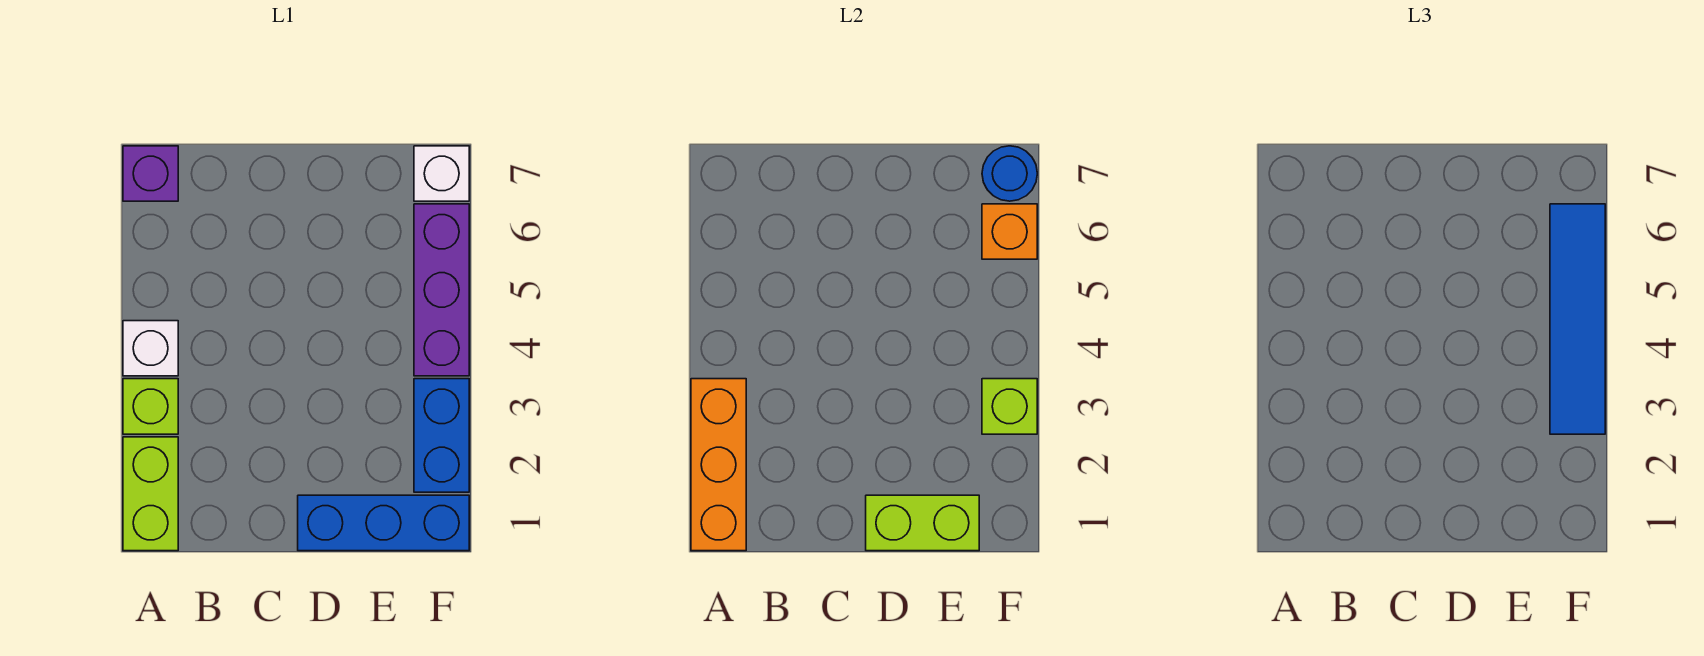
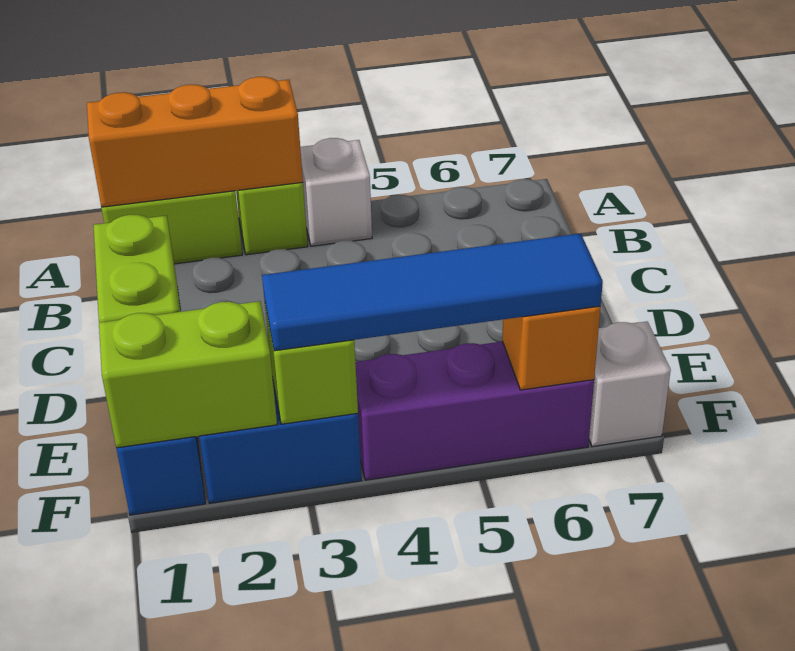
purple brick A7 level 1 -> none
none -> lime brick F1:F2 level 2
blue round brick F7 level 2 -> none

